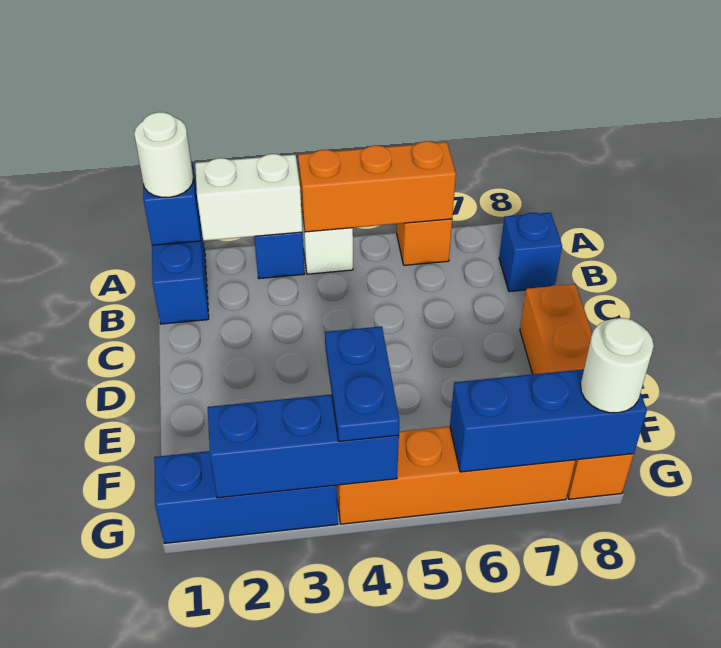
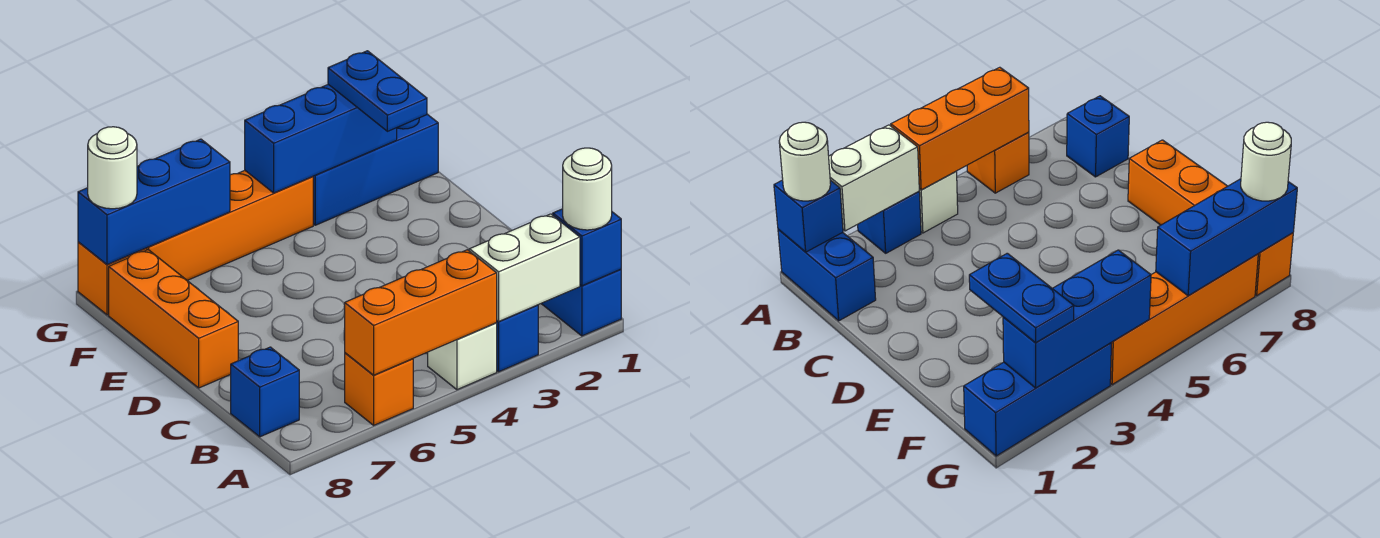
blue plate F4:G4 level 3 -> blue plate F2:G2 level 3

